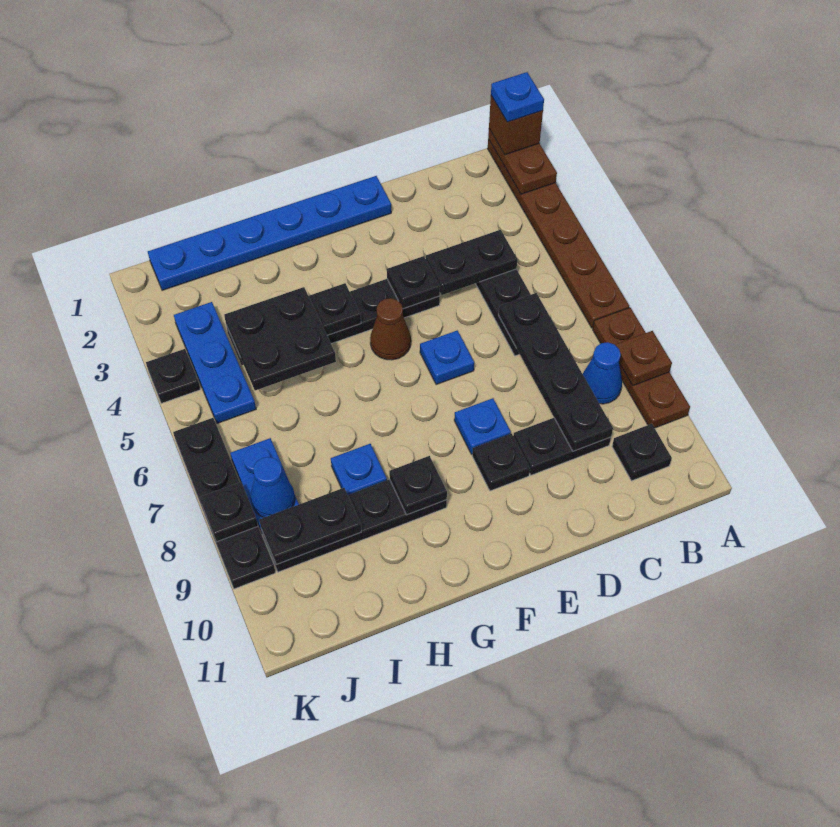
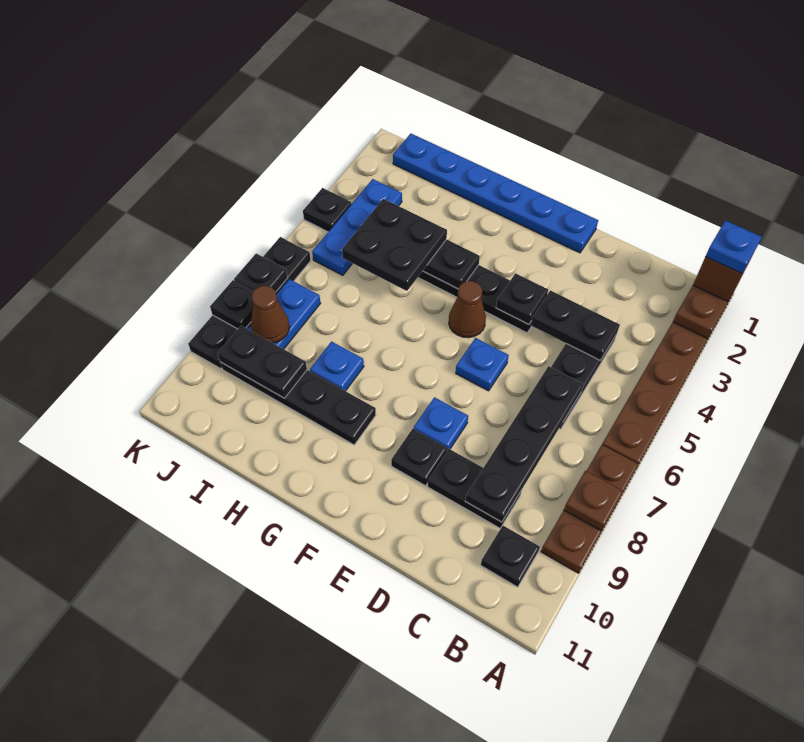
blue cone B8 level 1 -> none
black plate G9 level 2 -> black plate K7 level 2
blue cone J8 level 2 -> brown cone J8 level 2

